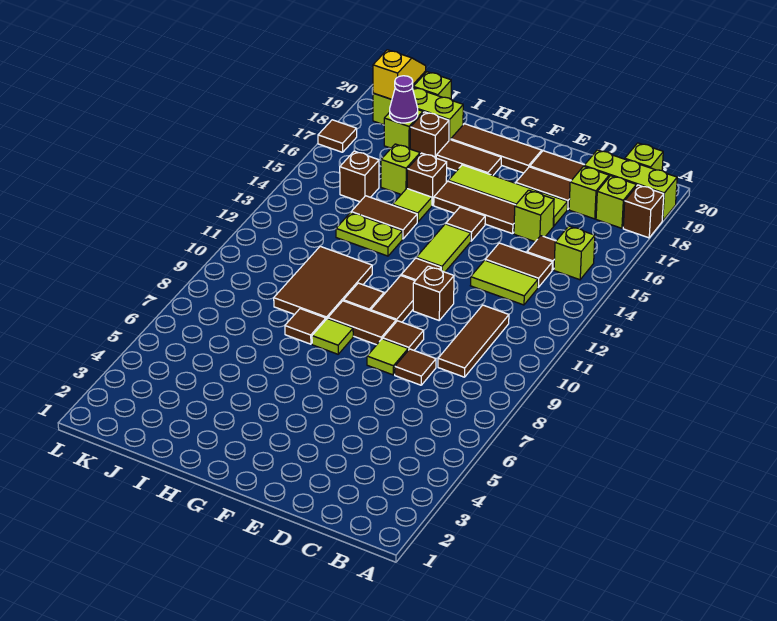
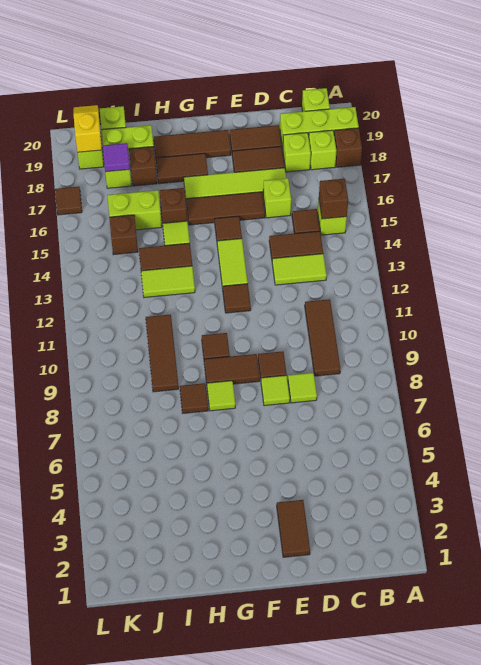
brown tile D8 level 1 -> lime tile D8 level 1
brown brick E11 level 1 -> brown brick B15 level 2
brown tile F10:F11 level 1 -> brown tile E2:E3 level 1
brown tile H9:I11 level 1 -> brown tile I9:I11 level 1
lime plate H13:I13 level 1 -> lime tile H13:I13 level 1
lime brick I16 level 1 -> lime brick I16:J16 level 1
purple cone J18 level 2 -> purple tile J18 level 2

